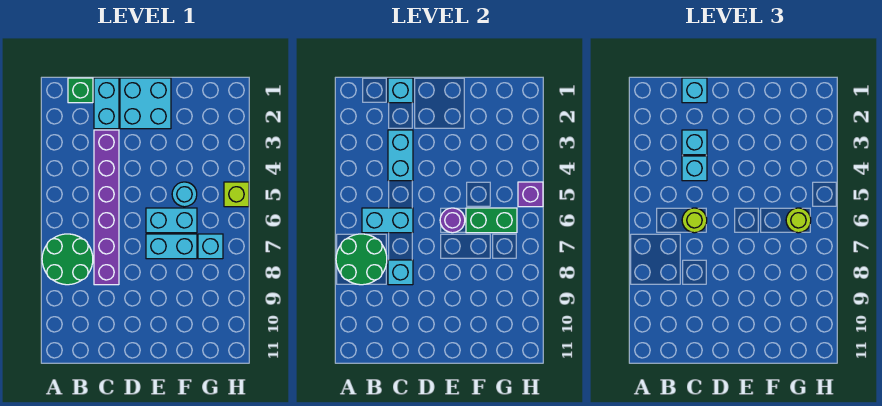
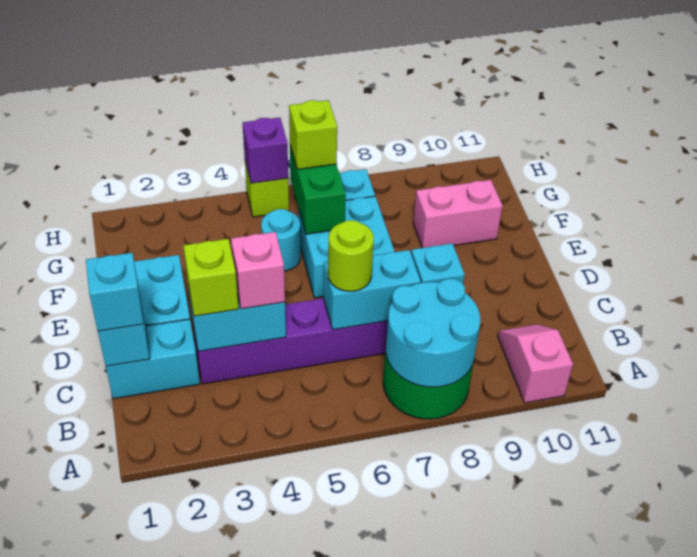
green round brick A7:B8 level 2 -> cyan round brick A7:B8 level 2
none -> pink slope A10:B10 level 1 top A
green brick B1 level 1 -> none
cyan brick B6:C6 level 2 -> cyan brick C6:C7 level 2
cyan brick C3 level 3 -> lime brick C3 level 3
cyan brick C4 level 3 -> pink brick C4 level 3
purple round brick E6 level 2 -> none
none -> pink brick F9:F10 level 1
lime round brick G6 level 3 -> lime brick G6 level 3

